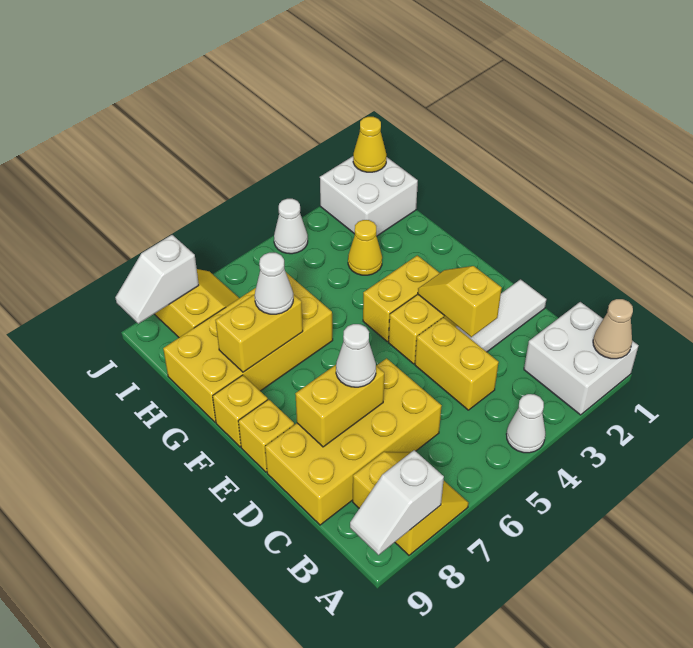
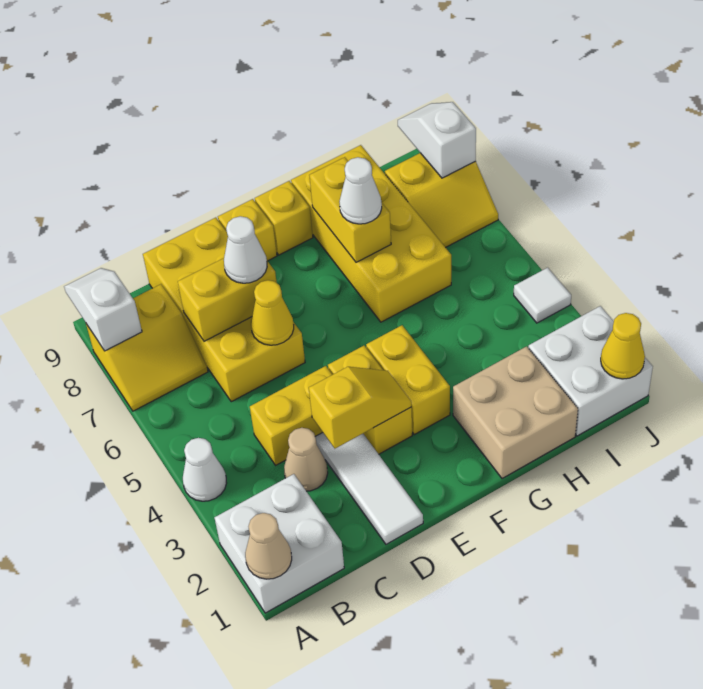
none -> tan cone C3 level 1
yellow brick D7:D8 level 2 -> yellow brick C7:D7 level 2
none -> tan brick G1:H2 level 1
yellow cone H3 level 1 -> yellow cone D6 level 2
white cone J4 level 1 -> white tile J4 level 1

